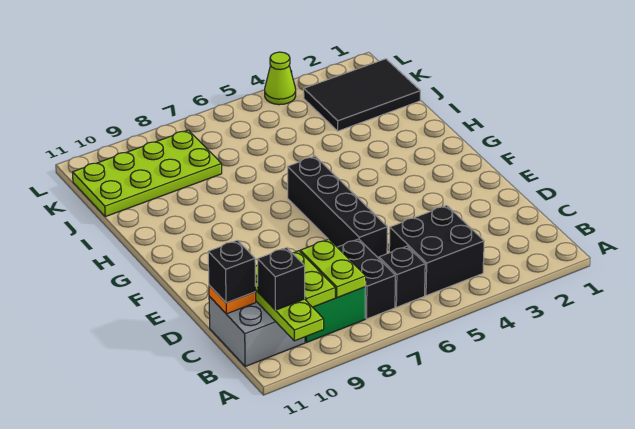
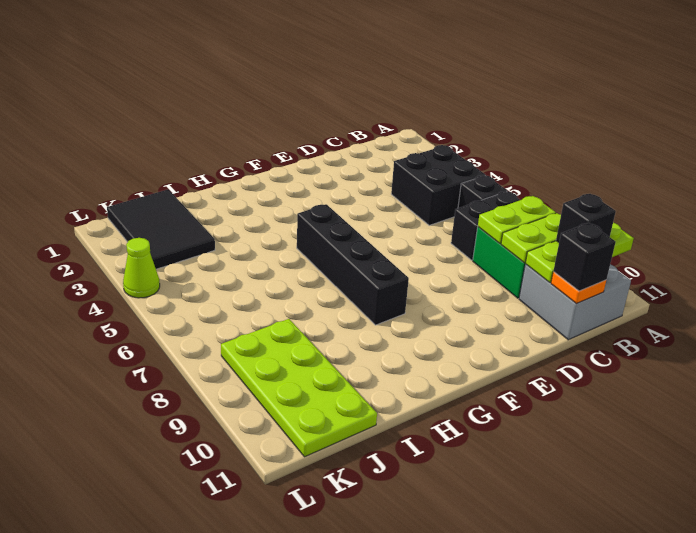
black brick D6:G6 level 1 -> black brick G5:G8 level 1

